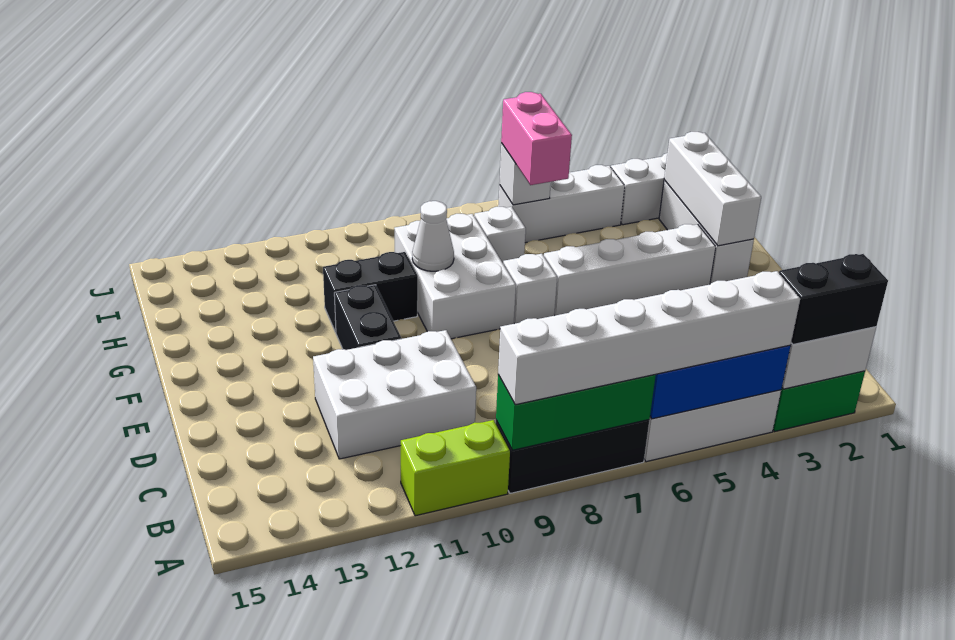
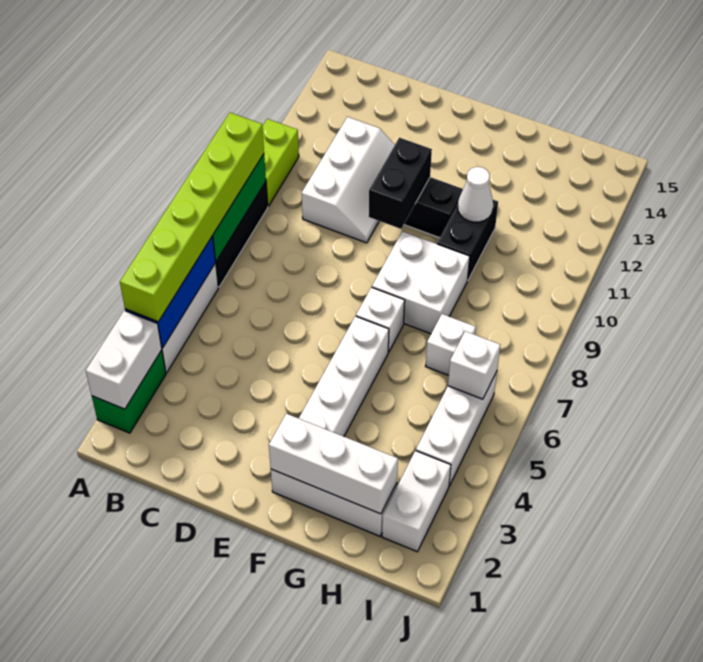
black brick A2:A3 level 3 -> black brick E10:E11 level 2
white brick A4:A9 level 3 -> lime brick A4:A9 level 3
white brick C10:D12 level 1 -> white slope C10:D12 level 1 top C
white brick F8:H9 level 1 -> white brick F8:G9 level 1
white cone G9 level 2 -> white cone G11 level 2
pink brick H6:I6 level 3 -> none

